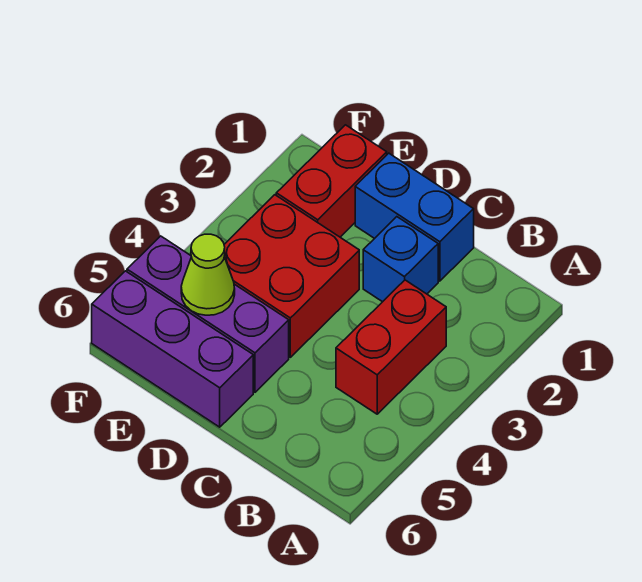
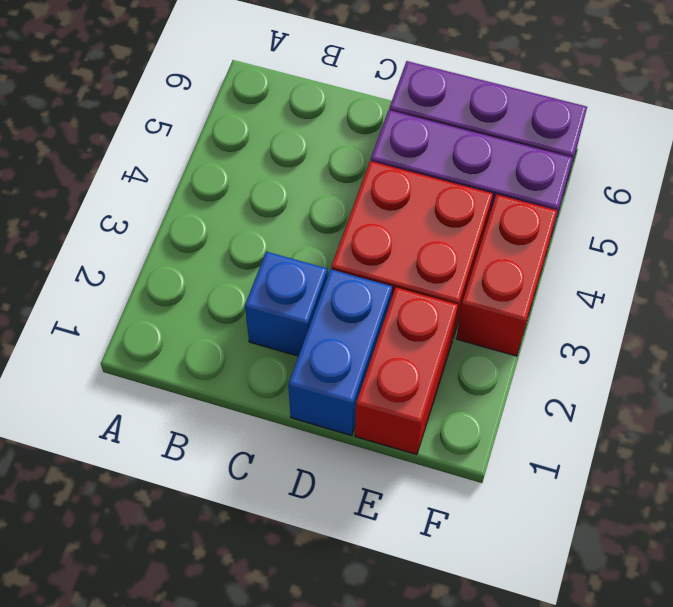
red brick B3:B4 level 1 -> red brick F3:F4 level 1
blue brick C1:D1 level 1 -> blue brick D1:D2 level 1
lime cone E5 level 2 -> none

